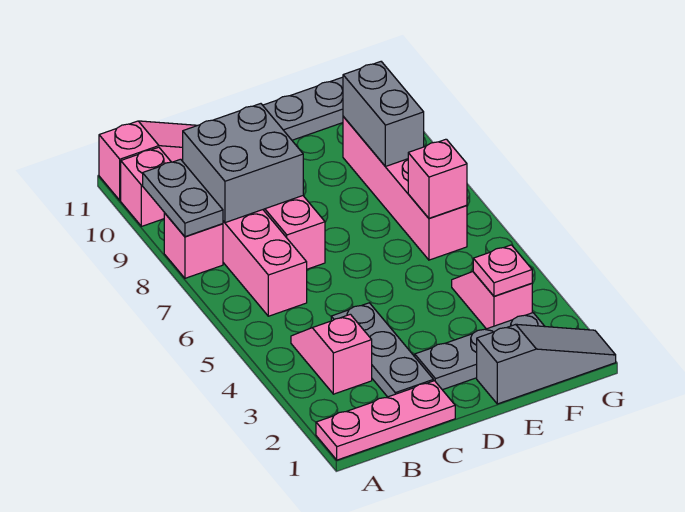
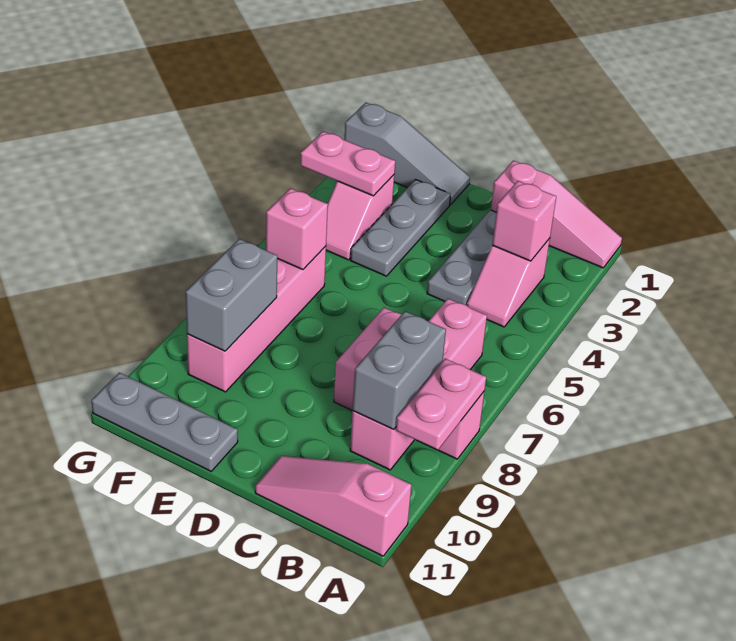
pink plate A1:C1 level 1 -> pink slope A1:C1 level 1 top C
grey plate A8:A9 level 2 -> pink plate A8:A9 level 2
pink brick A10 level 1 -> pink brick B3 level 2
grey brick B8:C9 level 2 -> grey brick B8:B9 level 2
grey plate D2:F2 level 1 -> grey plate E2:E4 level 1
grey slope E1:G1 level 1 top E -> grey slope E1:G1 level 1 top G
pink plate F3 level 2 -> pink plate F3:G3 level 2

